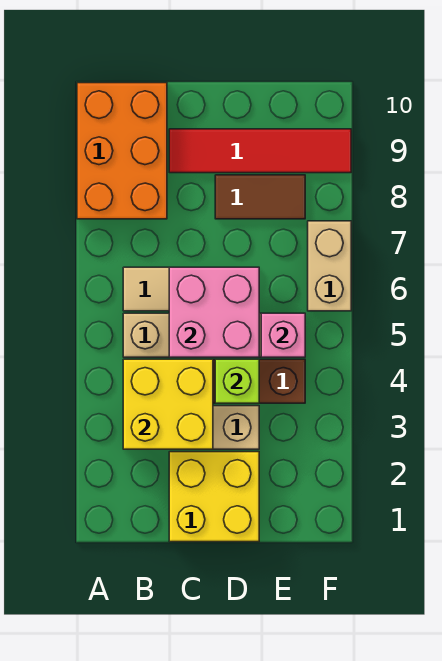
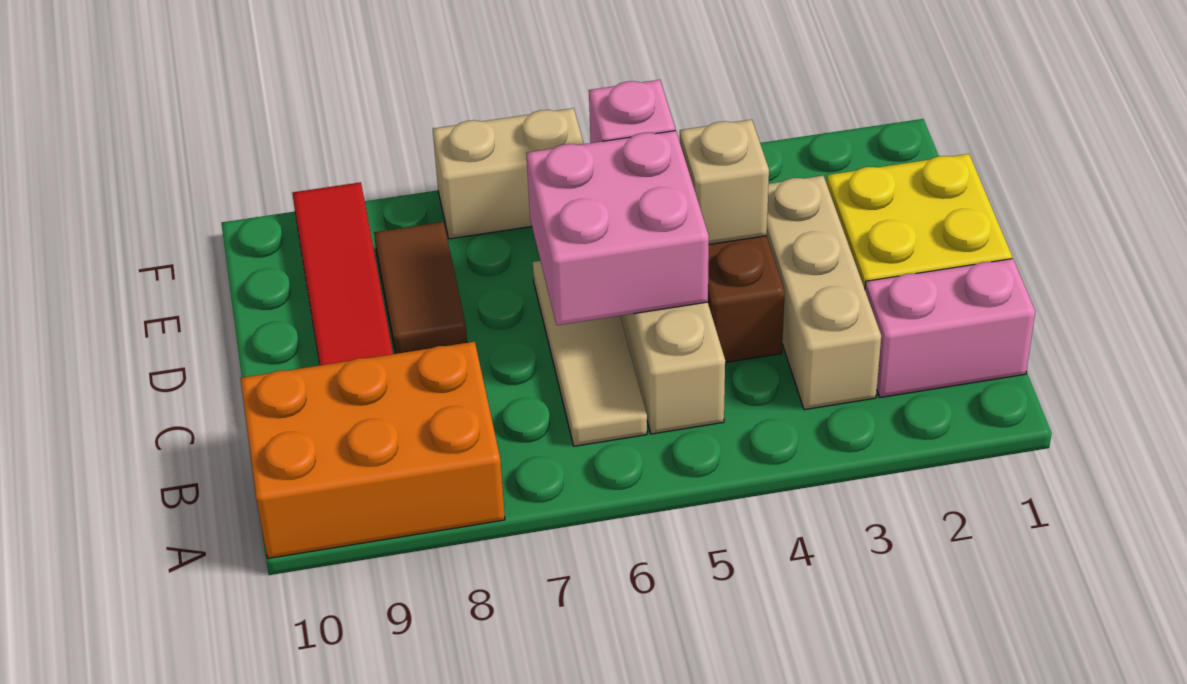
none -> pink brick B1:B2 level 1
yellow brick B3:C4 level 2 -> none
lime brick D4 level 2 -> tan brick D4 level 2

